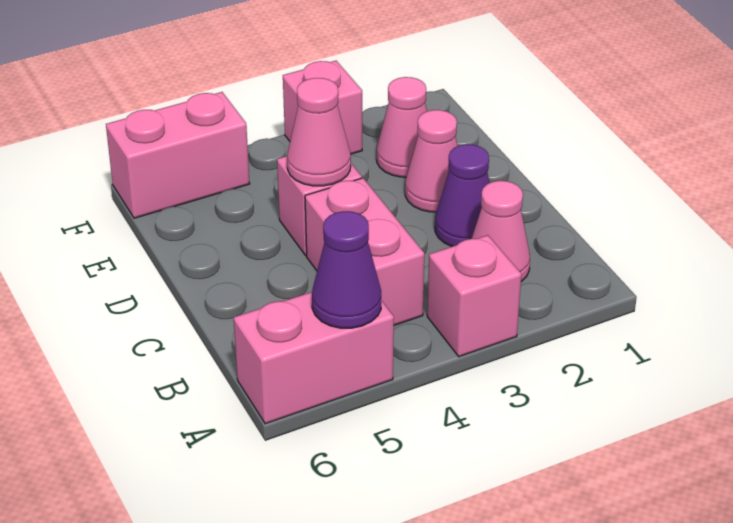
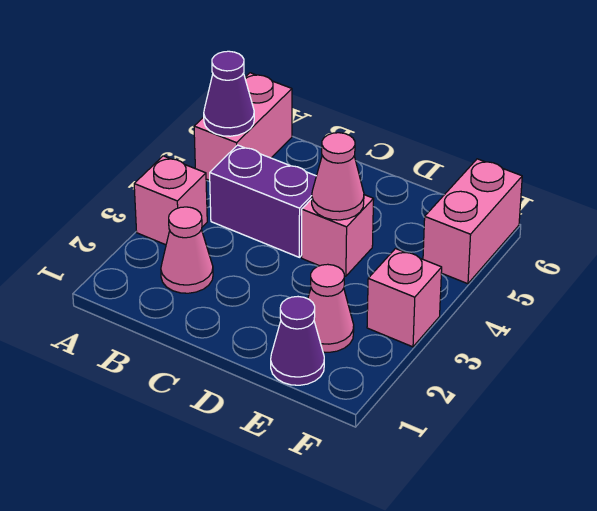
pink brick B4:C4 level 1 -> purple brick B4:C4 level 1
purple cone C2 level 1 -> purple cone E1 level 1
pink cone D2 level 1 -> none

